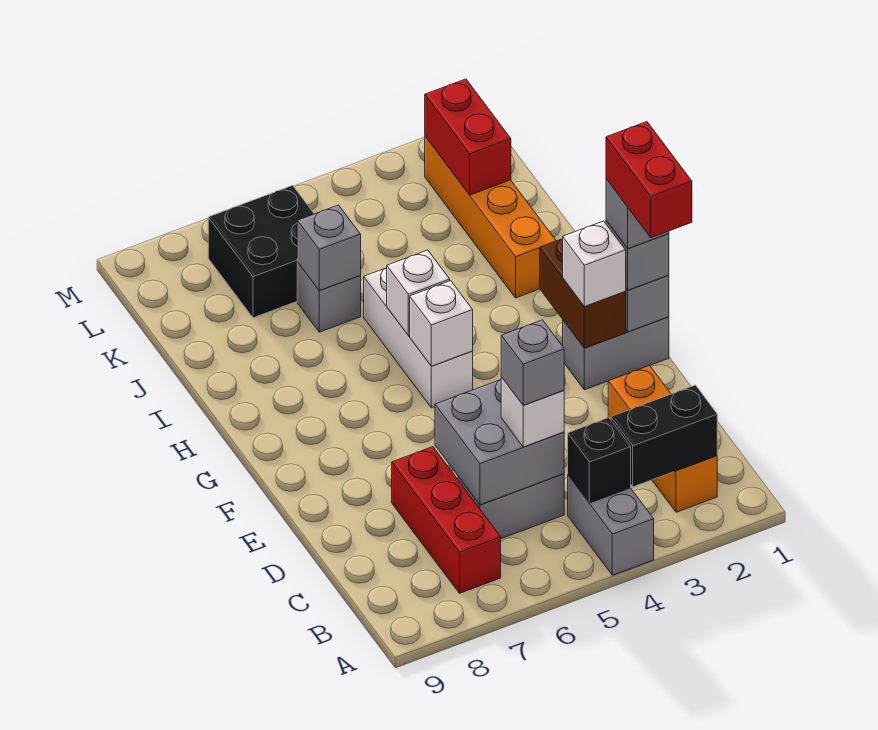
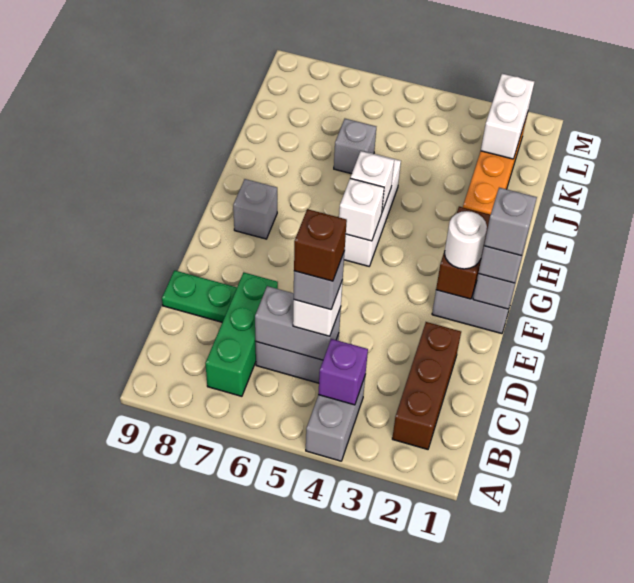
orange brick B2:D2 level 1 -> brown brick B2:D2 level 1
black brick B2:B3 level 2 -> none
black brick B4 level 2 -> purple brick B4 level 2
red brick B7:D7 level 1 -> green brick B7:D7 level 1
grey brick C5:D6 level 2 -> grey brick C5:C6 level 2
none -> brown brick C5 level 5
none -> green plate D8:D9 level 1
red brick E1:F1 level 5 -> none
white brick F2 level 3 -> white round brick F2 level 3
grey brick J6 level 2 -> grey brick G8 level 1
red brick K2:L2 level 2 -> white brick K2:L2 level 2
black brick K6:L7 level 1 -> none

